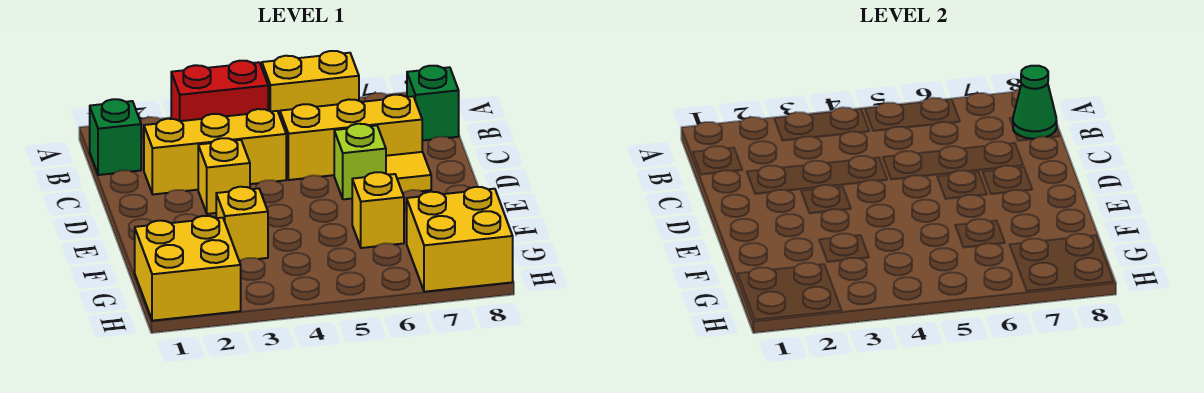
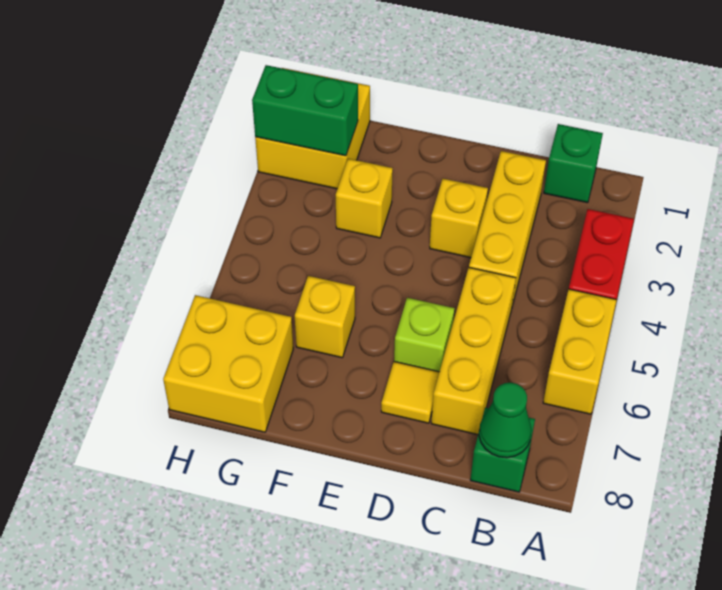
none -> green brick G2:H2 level 2

